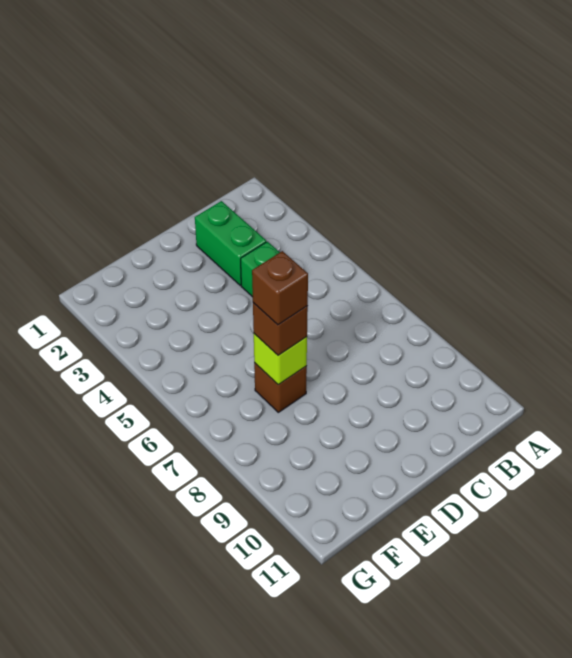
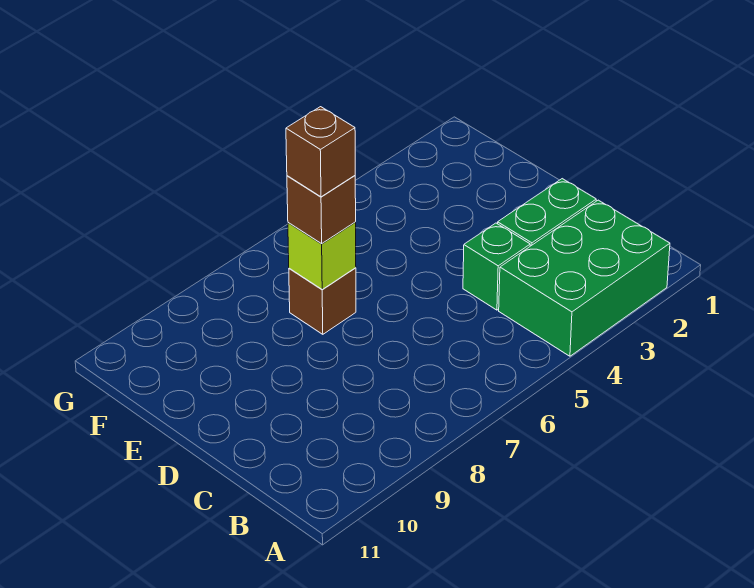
none -> green brick A2:B4 level 1

